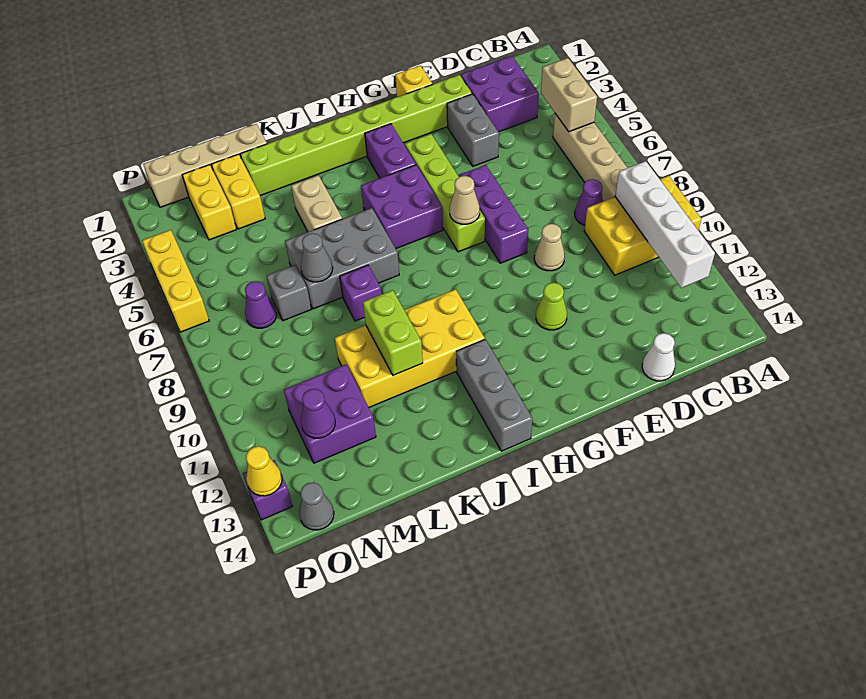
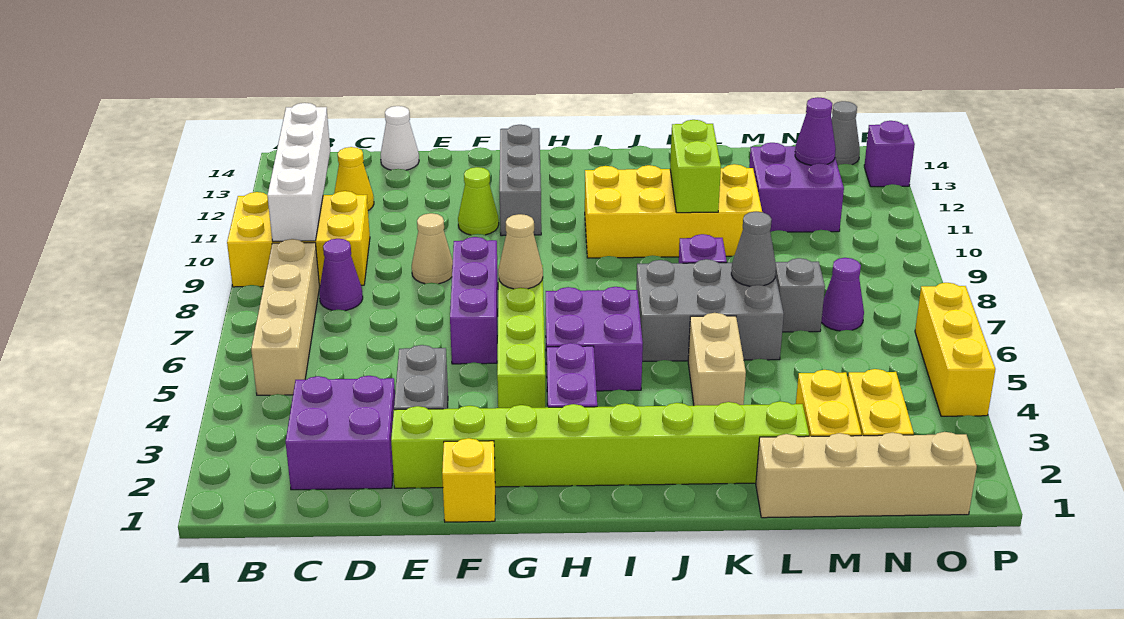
tan brick B4:B5 level 2 -> none
grey brick I12:I14 level 1 -> grey brick G11:G13 level 1
yellow cone P13 level 2 -> yellow cone C12 level 1

